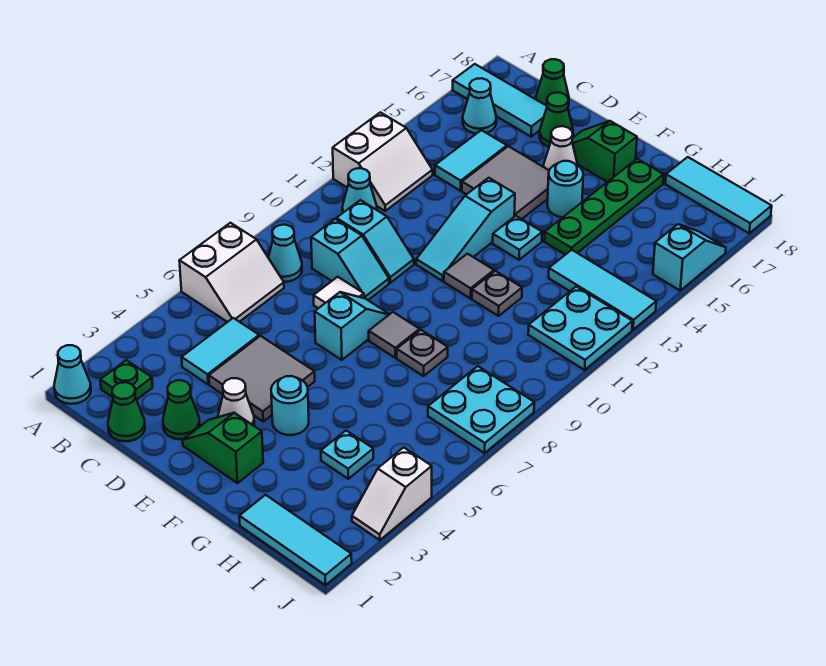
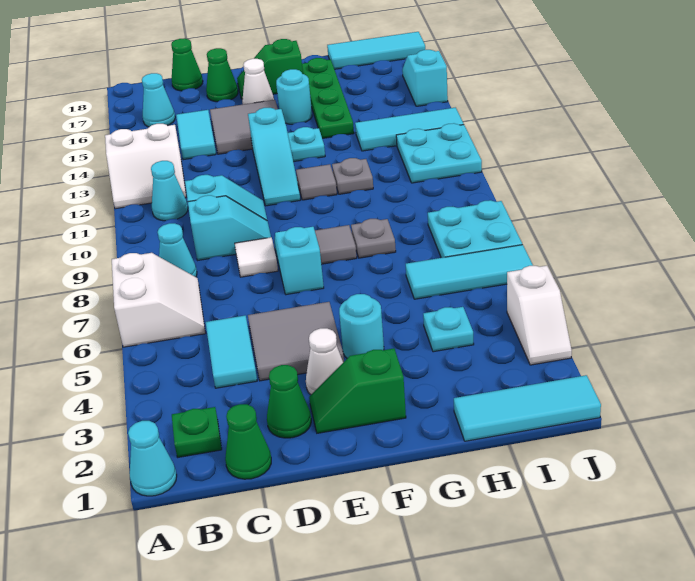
white slope A12:B13 level 1 top A -> white slope A12:B13 level 1 top 13
cyan tile A17:C17 level 1 -> cyan tile H6:J6 level 1

